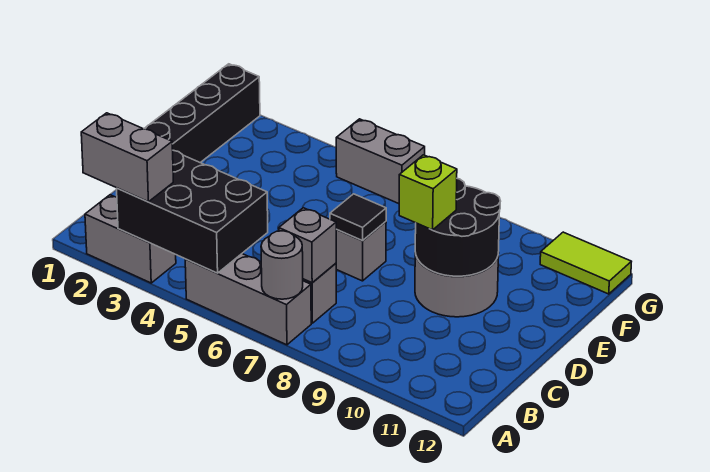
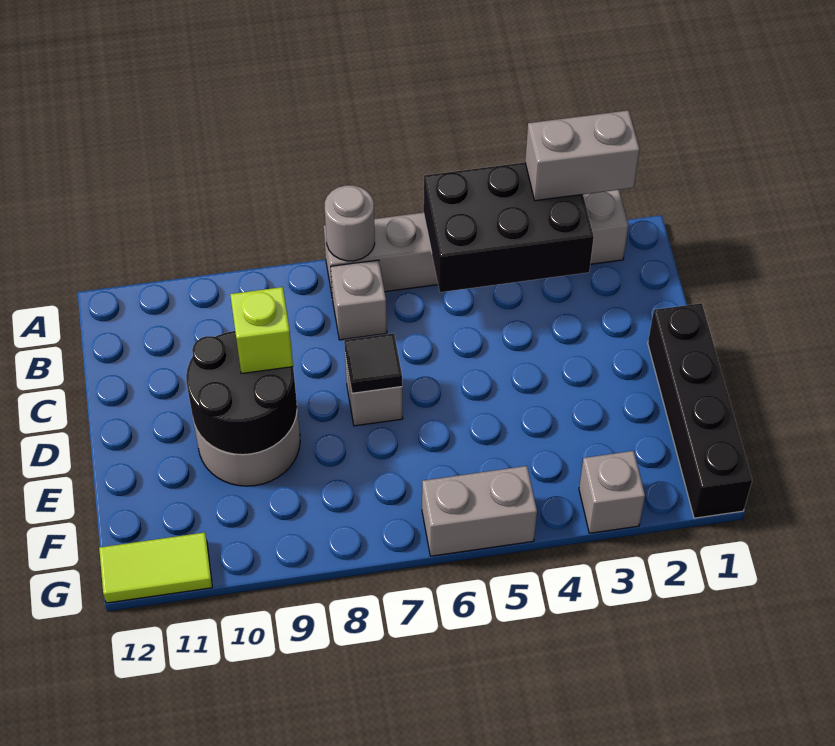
grey brick B7 level 2 -> grey brick G3 level 1

